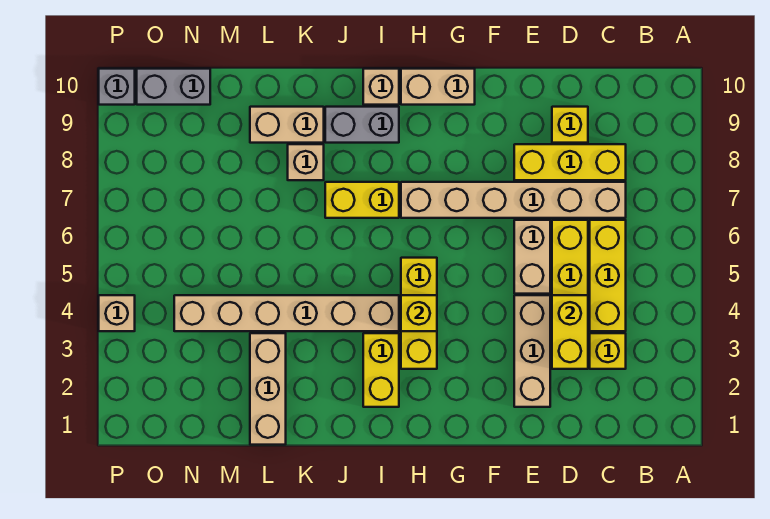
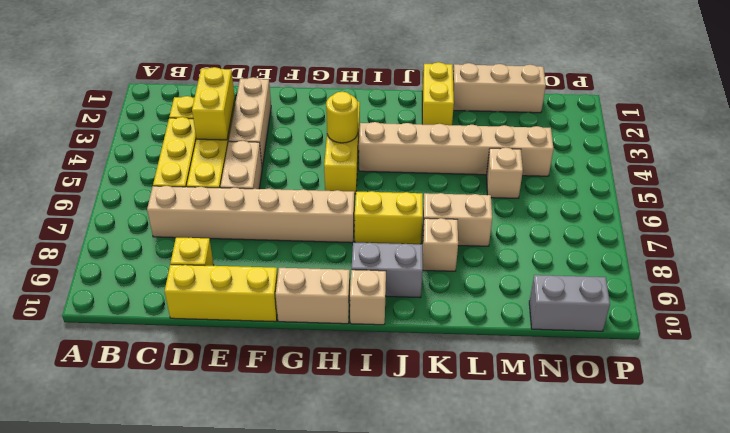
yellow brick C8:E8 level 1 -> yellow brick D10:F10 level 1
yellow brick H4 level 2 -> yellow round brick H4 level 2
yellow brick I2:I3 level 1 -> yellow brick K1:K2 level 1
tan brick K9:L9 level 1 -> tan brick K7:L7 level 1
tan brick L1:L3 level 1 -> tan brick L1:N1 level 1
tan brick P4 level 1 -> tan brick M5 level 1
grey brick P10 level 1 -> none

